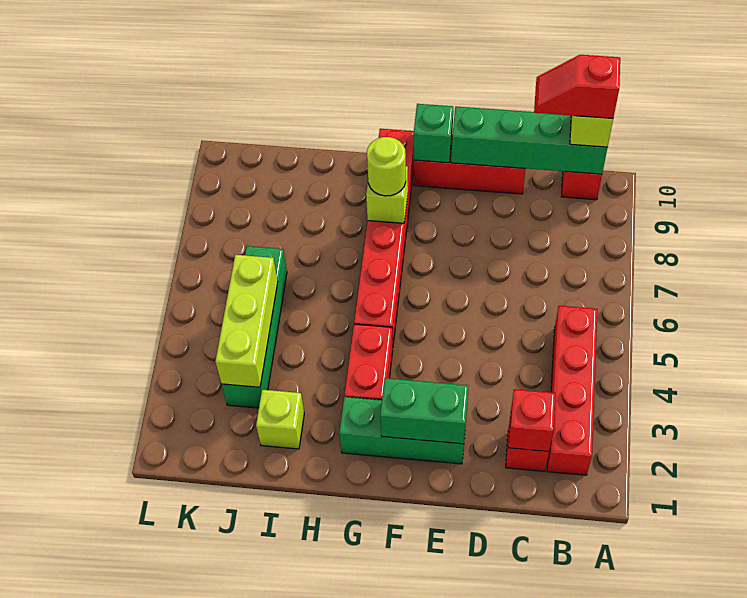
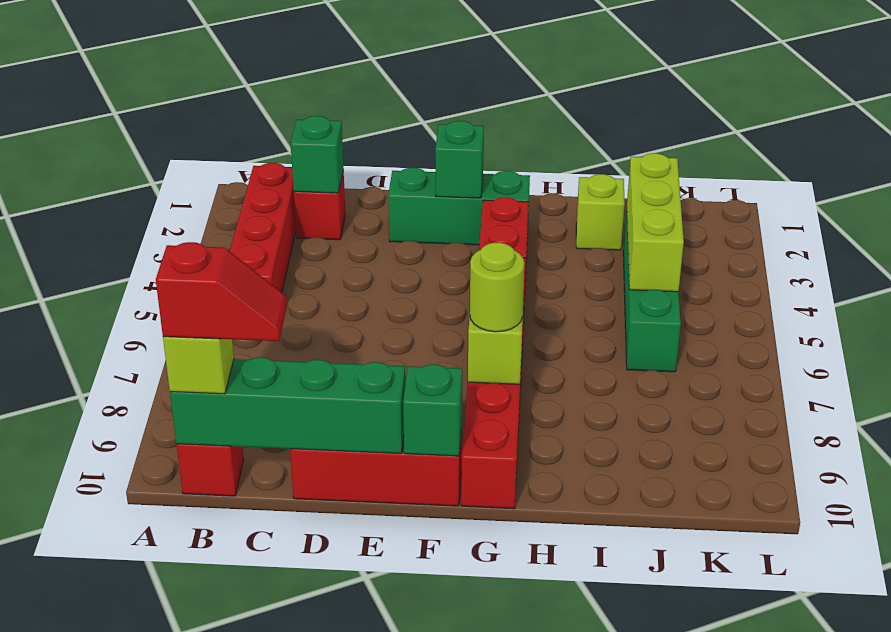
red brick C2 level 2 -> green brick C2 level 2
green brick E2:F2 level 2 -> green brick F2 level 2

